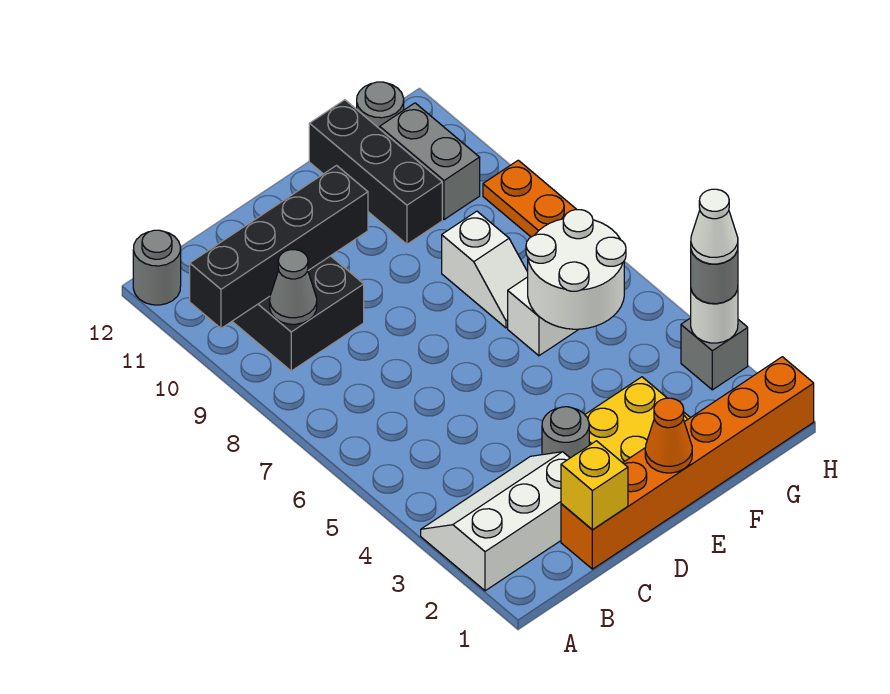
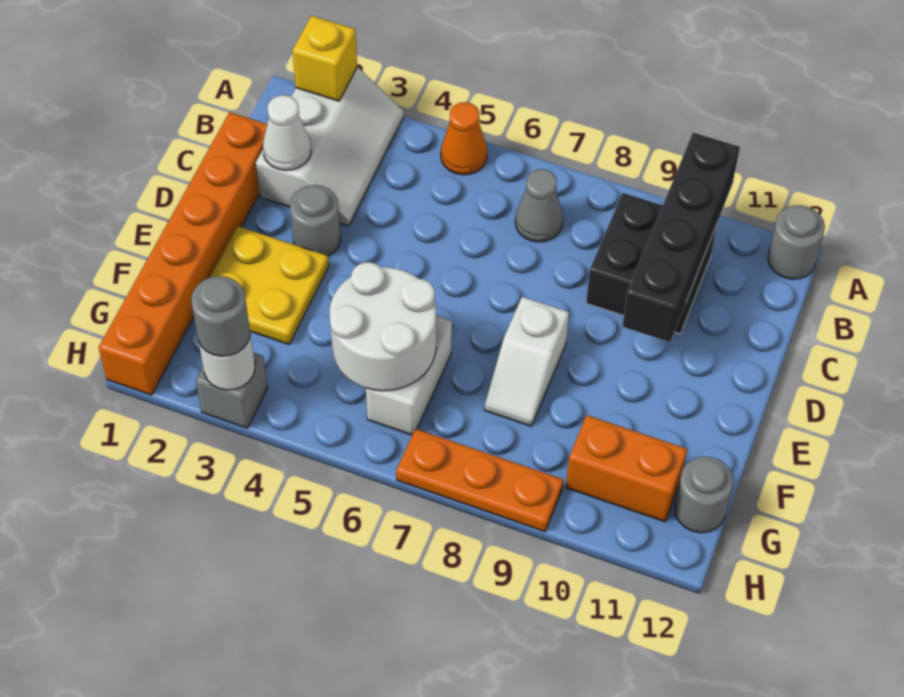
grey cone B9 level 2 -> grey cone B7 level 1
yellow brick C1 level 2 -> yellow brick A2 level 2
orange cone E1 level 2 -> orange cone A5 level 1
white slope F7:F8 level 1 top 8 -> white slope E8:F8 level 1 top E
black brick F10:F12 level 1 -> none
grey brick G10:G11 level 1 -> orange brick G10:G11 level 1
white cone H3 level 4 -> white cone C2 level 2

